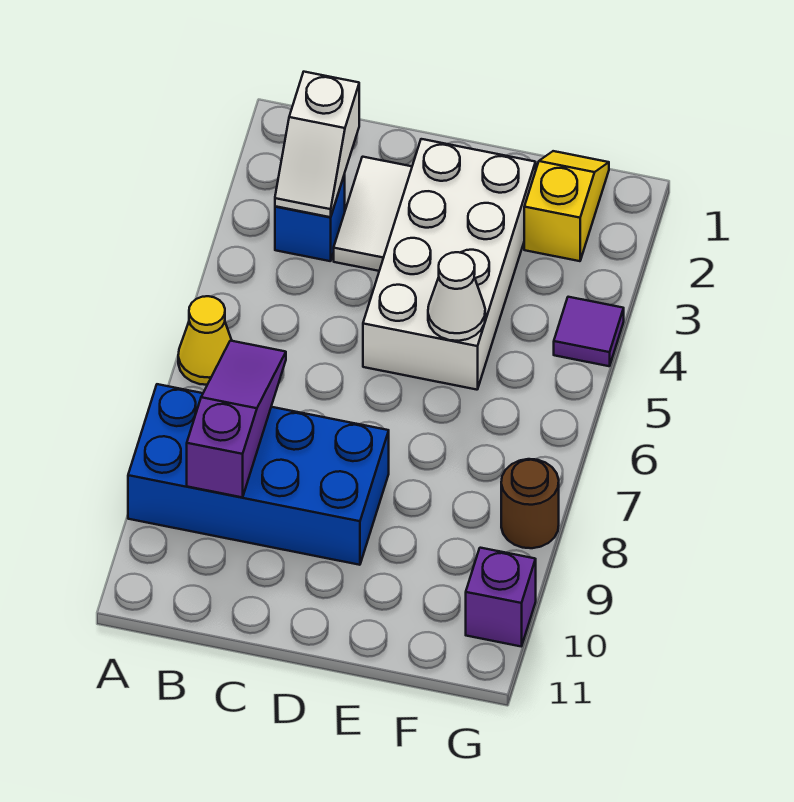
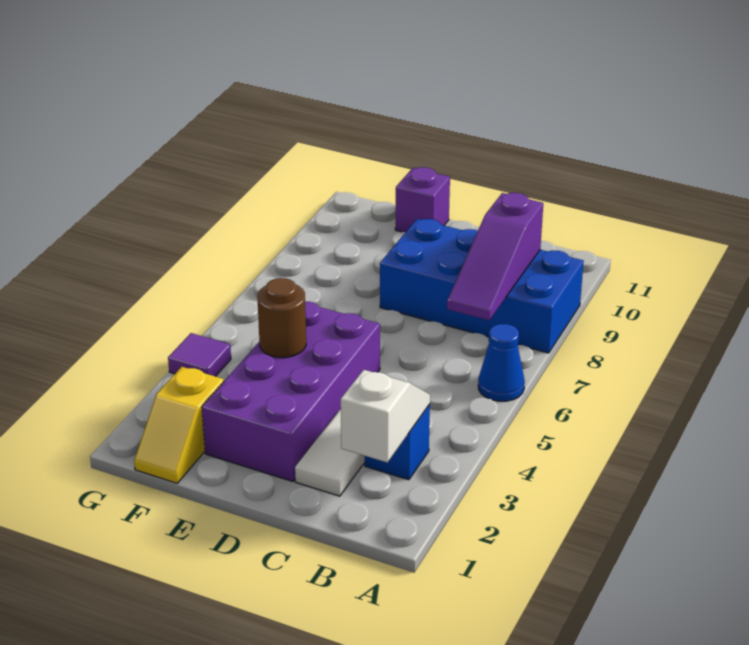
yellow cone A6 level 1 -> blue cone A6 level 1
white brick D2:E5 level 1 -> purple brick D2:E5 level 1
white cone E5 level 2 -> none
brown round brick G8 level 1 -> brown round brick E4 level 2
purple brick G10 level 1 -> purple brick E11 level 1

